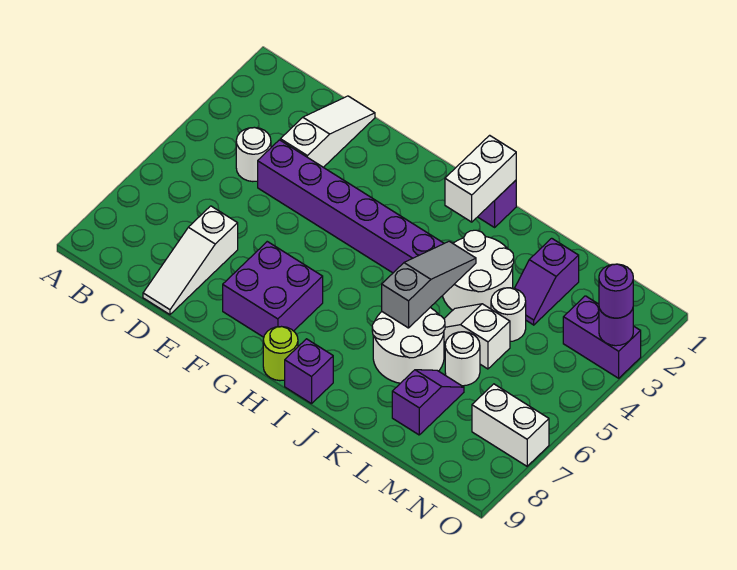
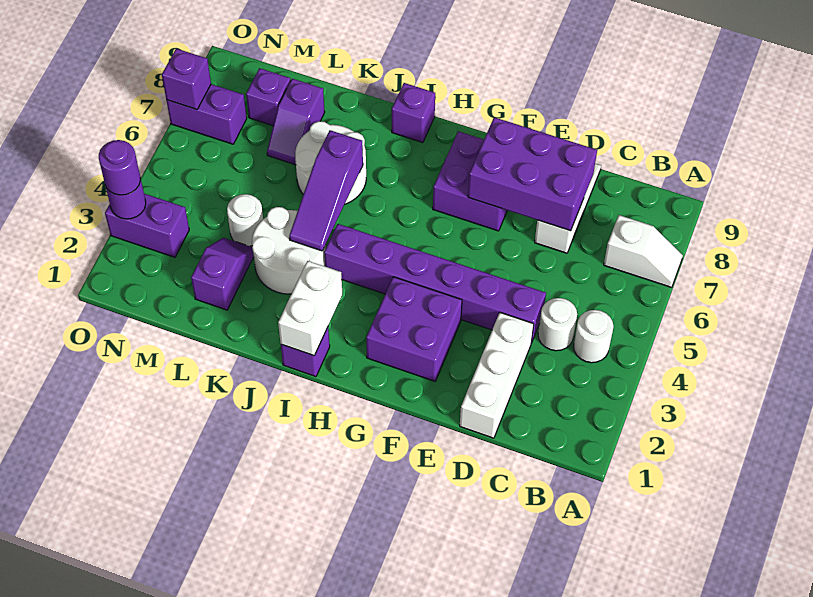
white slope D1:D3 level 1 top 3 -> white brick D1:D3 level 1
none -> purple brick D7:F8 level 2
none -> purple brick F2:G3 level 1
lime round brick H9 level 1 -> none
grey slope J4:J6 level 2 top 6 -> purple slope J4:J6 level 2 top 6
white slope K5:L5 level 1 top L -> white slope A7:B7 level 1 top B
white round brick L6 level 1 -> white round brick B4 level 1
none -> purple brick M8 level 1
white brick N7:O7 level 1 -> purple brick N7:O7 level 1
none -> purple brick O7 level 2

